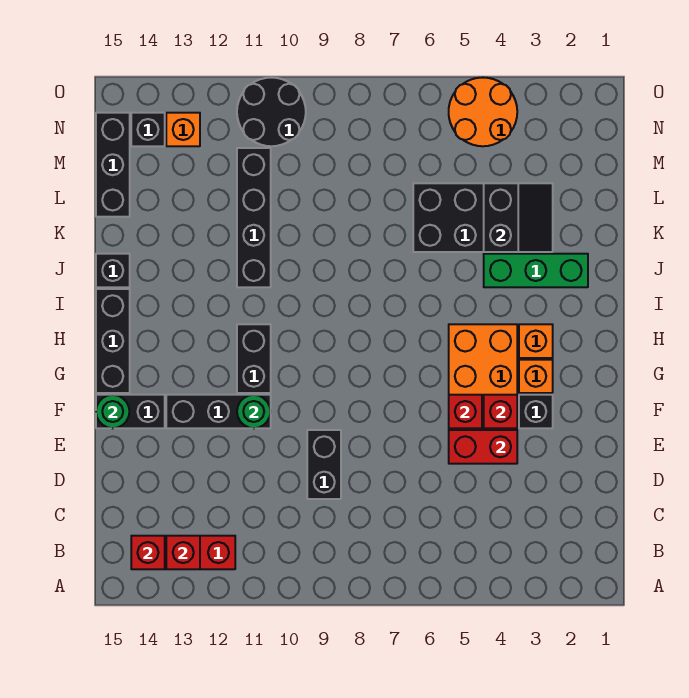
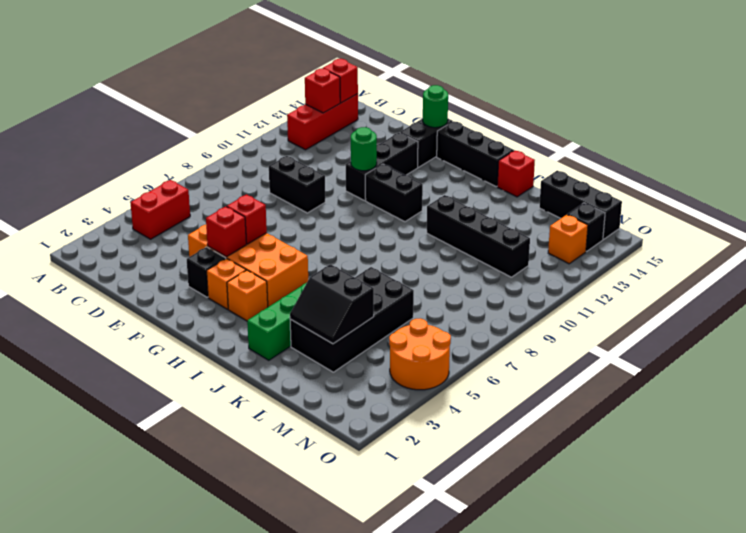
red brick E4:E5 level 2 -> red brick B4:B5 level 1
black brick J15 level 1 -> red brick J15 level 1
black round brick N10:O11 level 1 -> none

